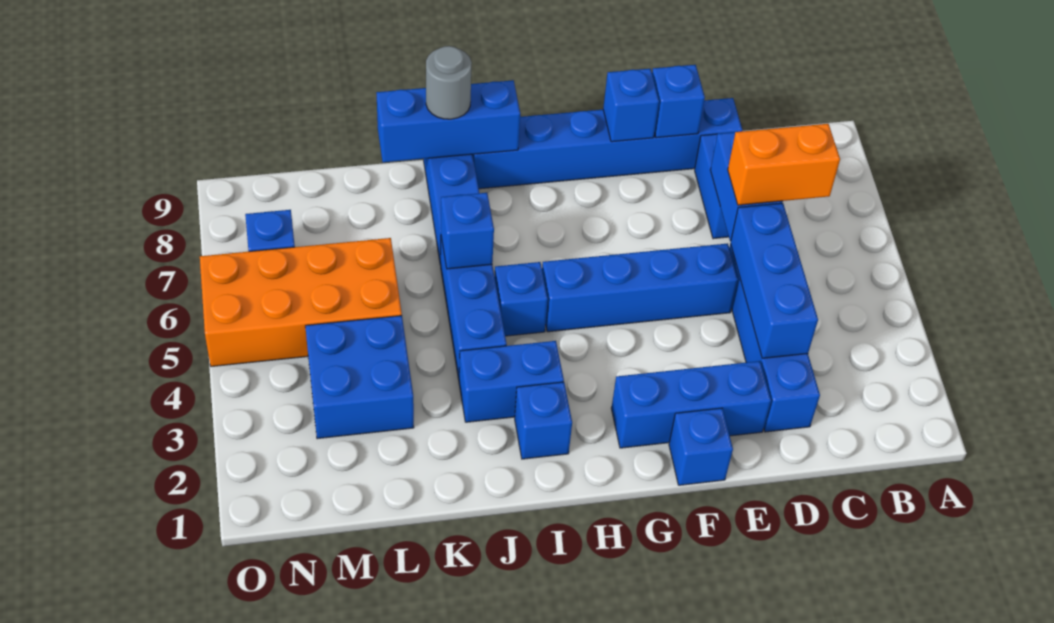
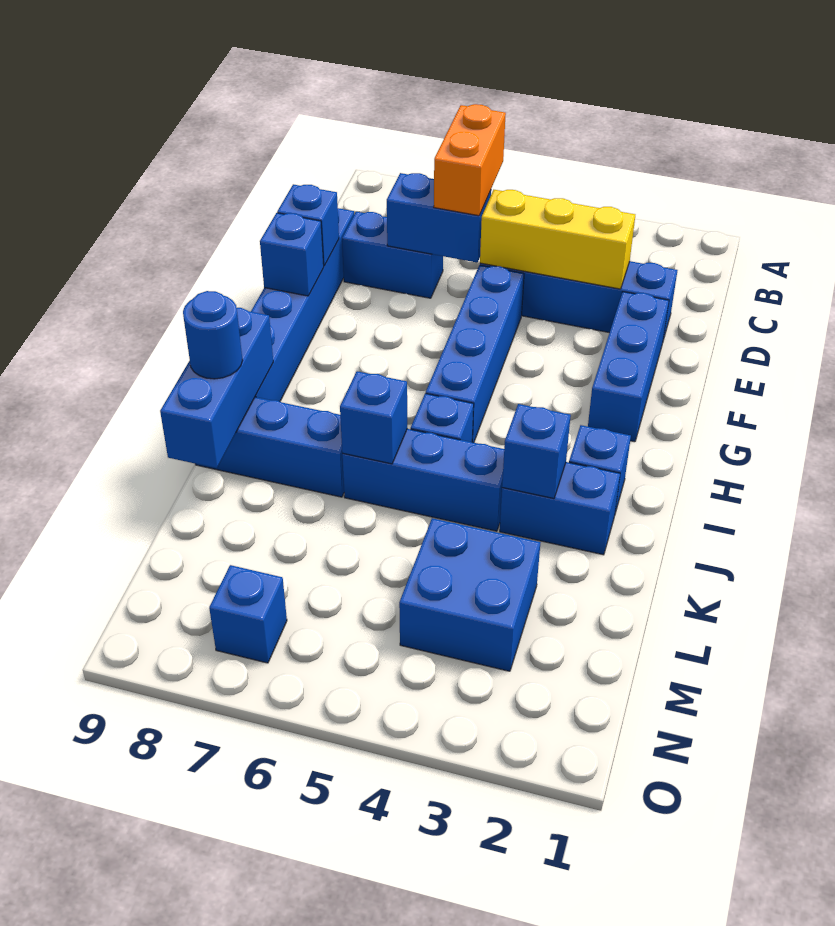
blue brick D3:D5 level 2 -> yellow brick D3:D5 level 2
blue brick F1 level 1 -> blue brick J3 level 2
blue brick I3:J3 level 1 -> blue brick J2:J3 level 1
grey round brick J9 level 3 -> blue round brick J9 level 3
orange brick L5:O6 level 1 -> none

